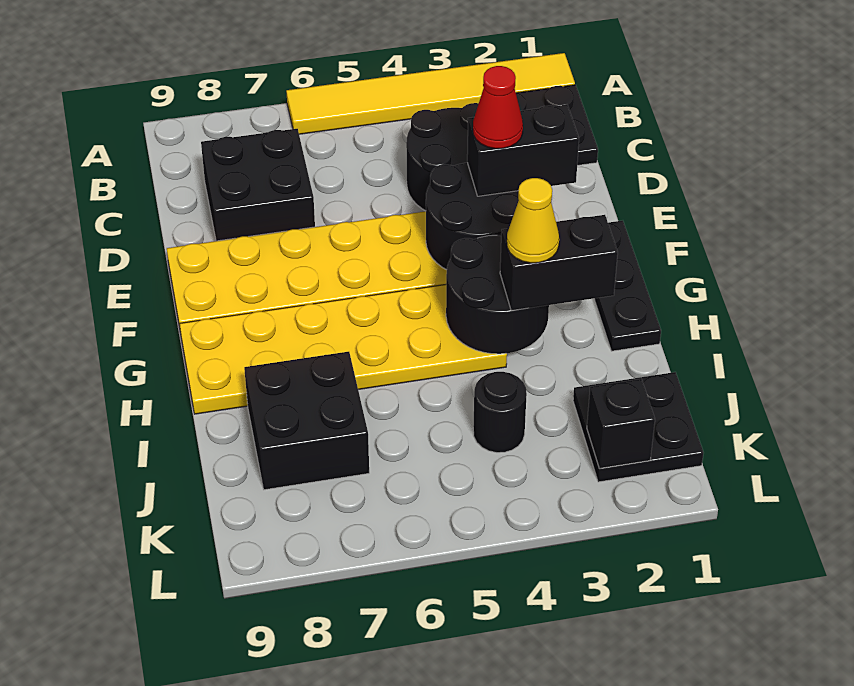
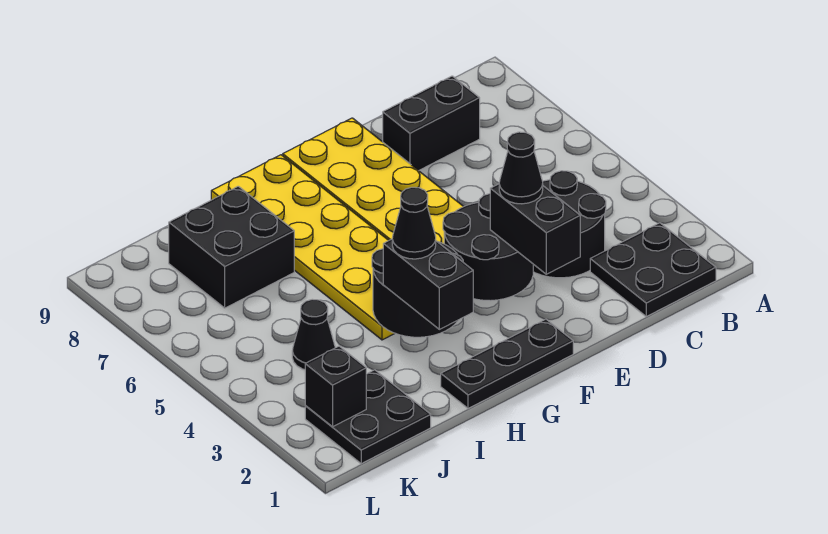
yellow tile A1:A6 level 1 -> none
black brick C7:D8 level 1 -> black brick C8:D8 level 1
red cone E3 level 4 -> black cone E3 level 4
yellow cone H3 level 4 -> black cone H3 level 4
black round brick J4 level 1 -> black cone J4 level 1

